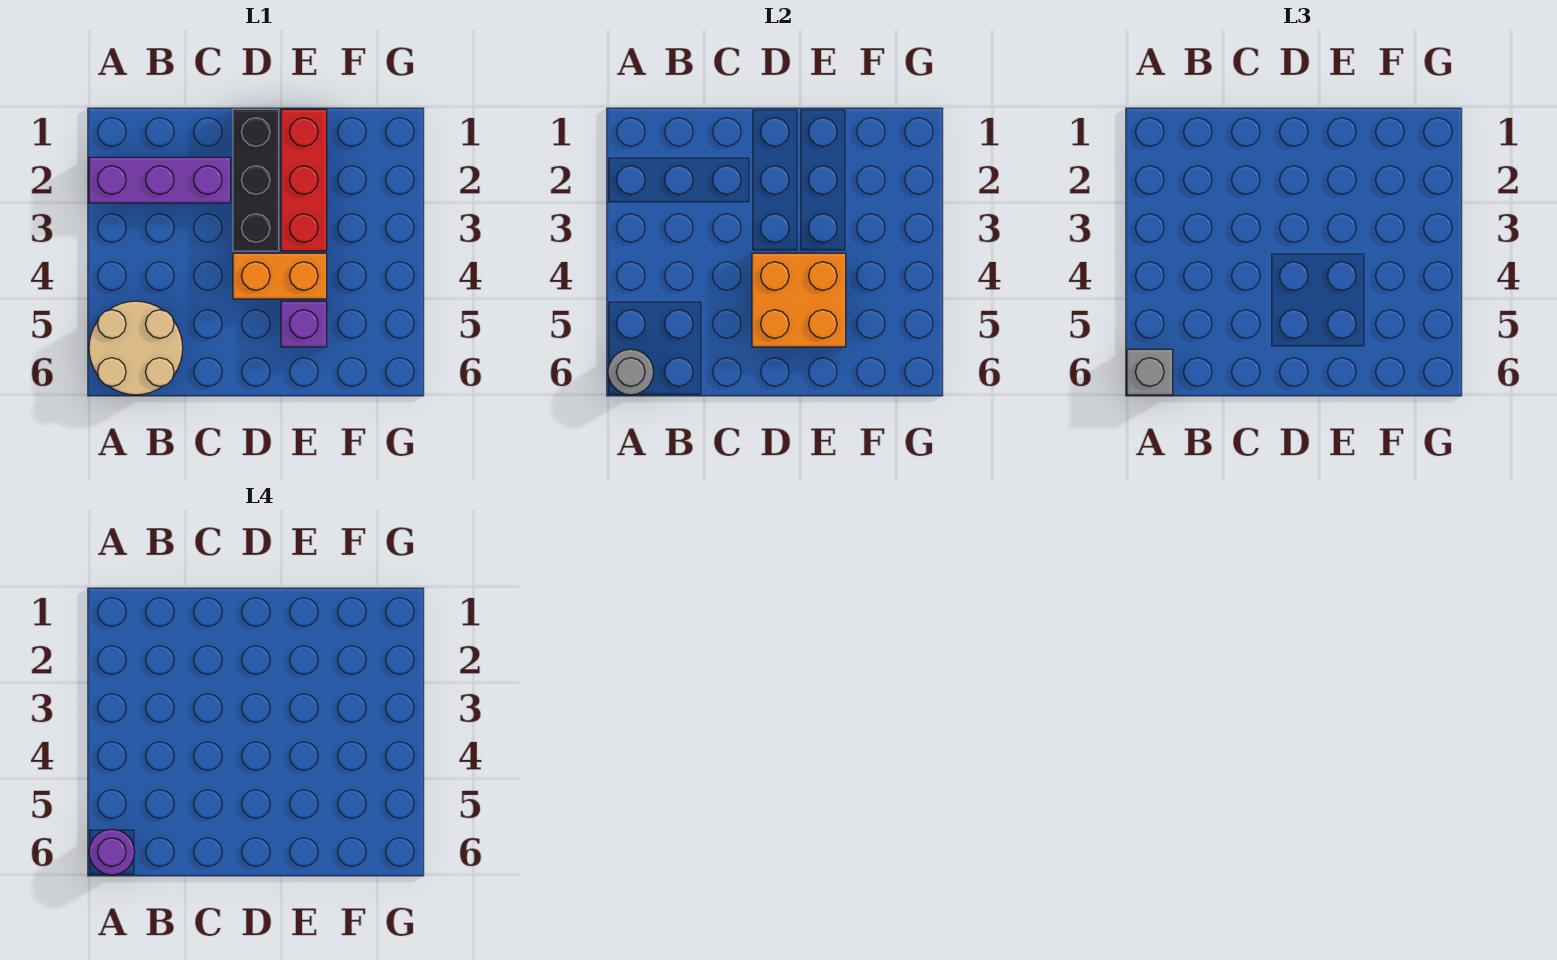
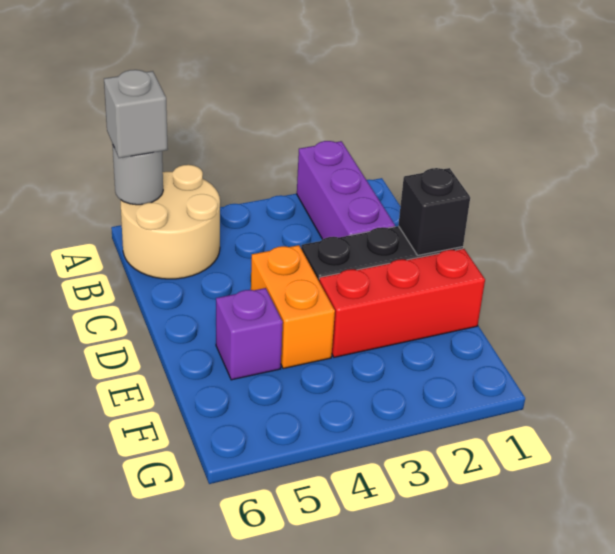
purple round brick A6 level 4 -> none
none -> black brick D1 level 2
orange brick D4:E5 level 2 -> none

